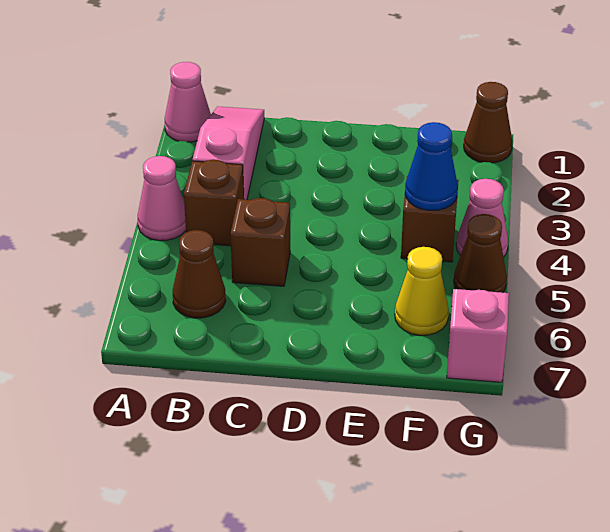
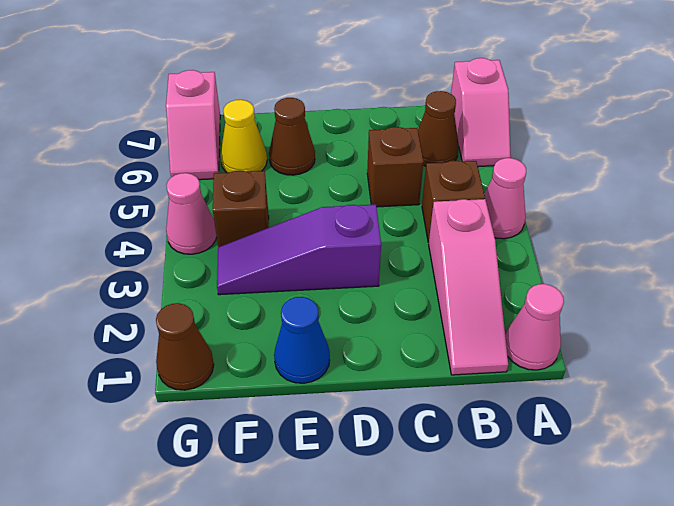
none -> pink slope A6:A7 level 1 top 7
none -> purple slope D3:F3 level 1 top D
blue cone F4 level 2 -> blue cone E1 level 1
brown cone G5 level 1 -> brown cone E6 level 1

